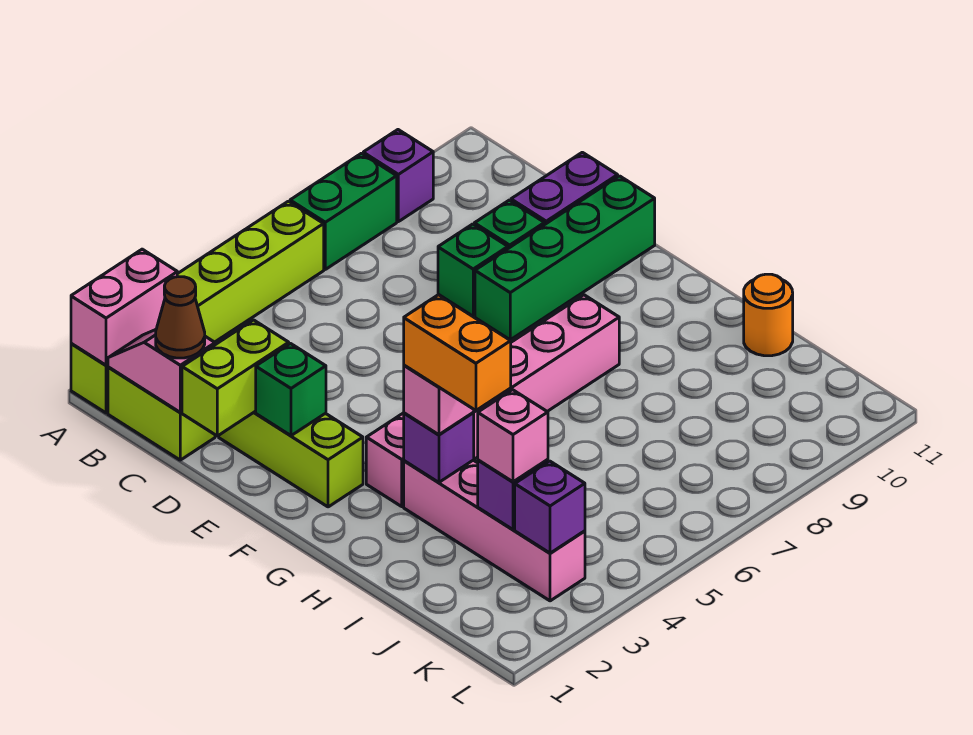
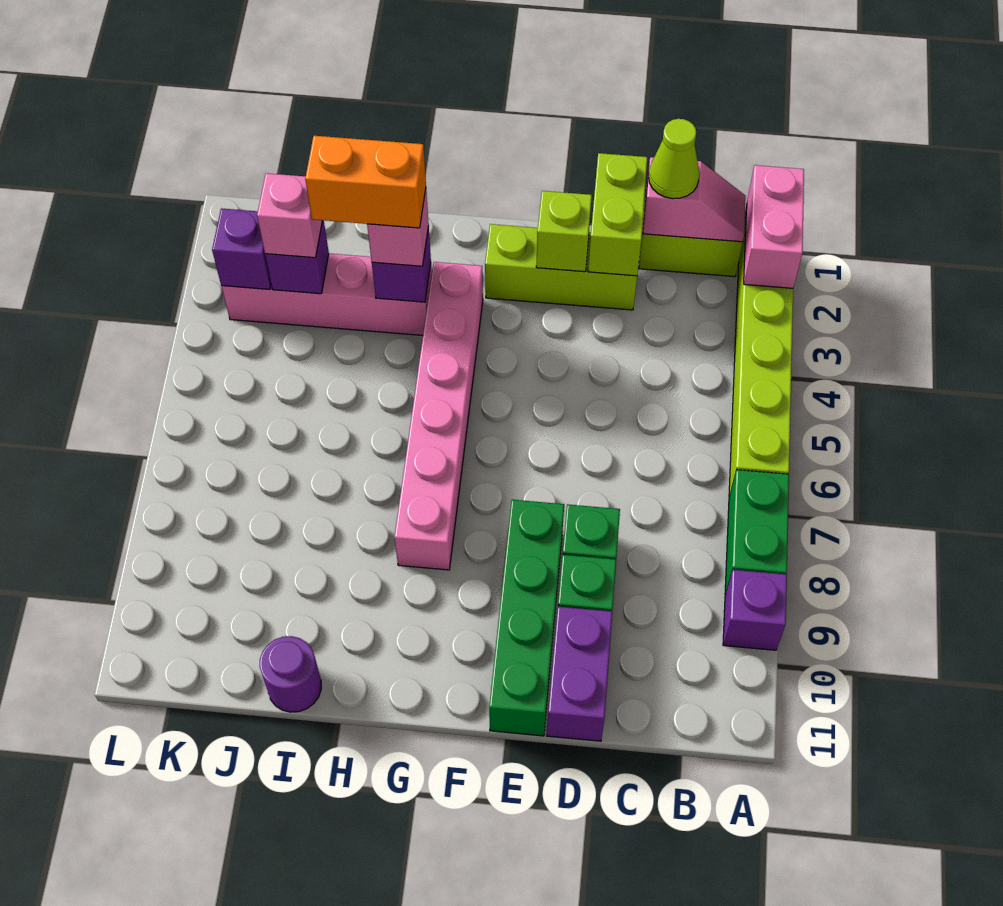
brown cone C1 level 3 -> lime cone C1 level 3
green brick E2 level 2 -> lime brick E2 level 2
orange round brick I11 level 1 -> purple round brick I11 level 1

